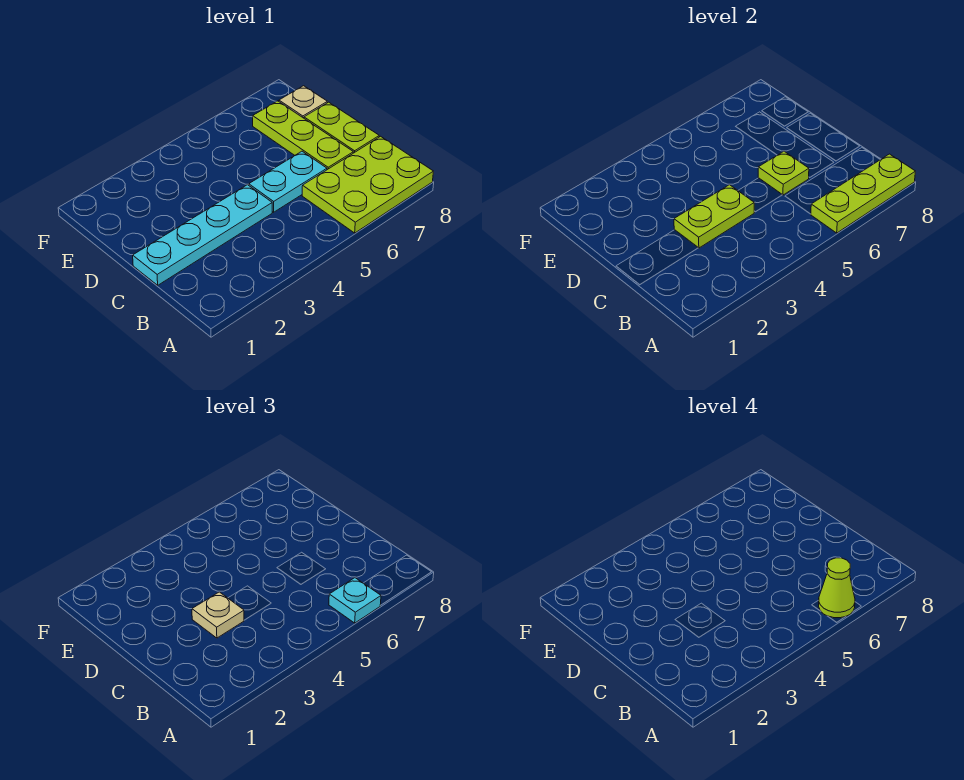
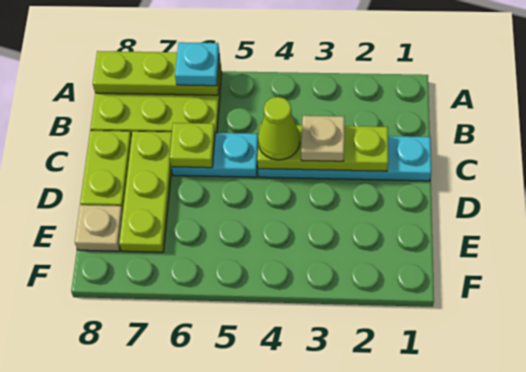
lime cone A6 level 4 -> lime cone C4 level 3
lime plate C3:C4 level 2 -> lime plate C2:C4 level 2

